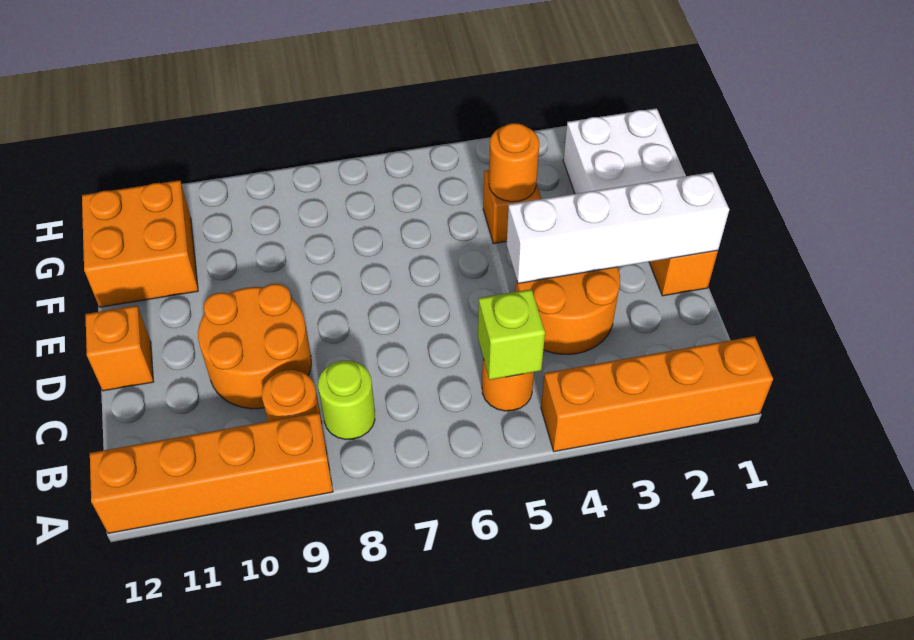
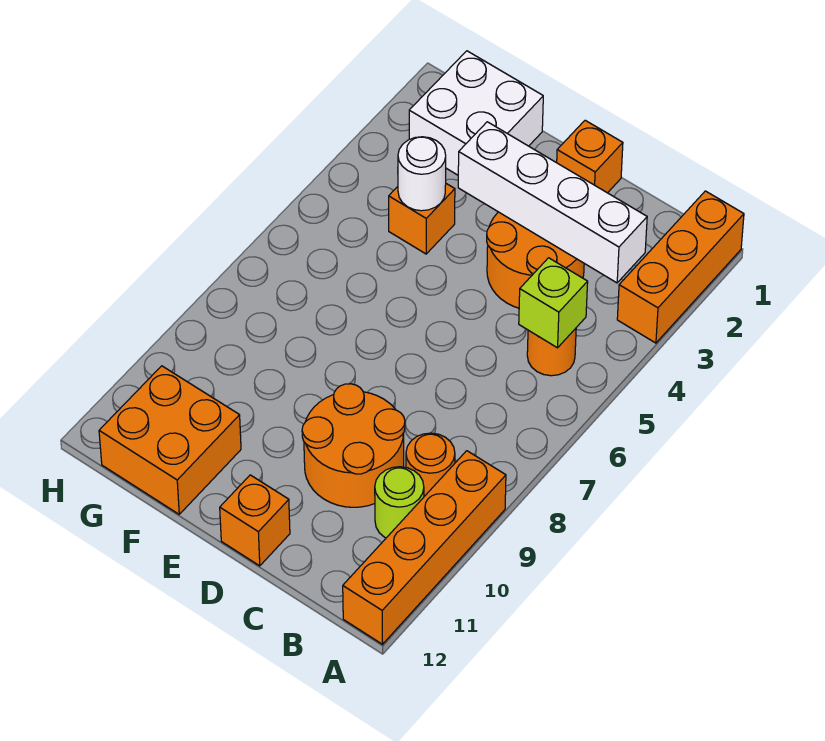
orange brick A1:A4 level 1 -> orange brick A1:A3 level 1
lime round brick B8 level 1 -> lime round brick B10 level 1
white brick D1:D4 level 2 -> white brick B3:E3 level 2
orange round brick F4 level 2 -> white round brick F4 level 2

